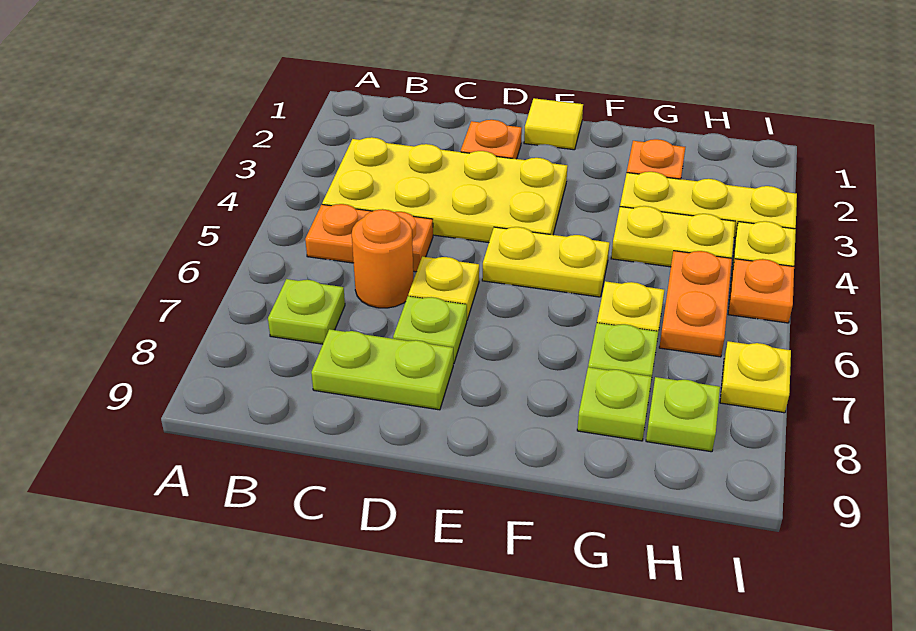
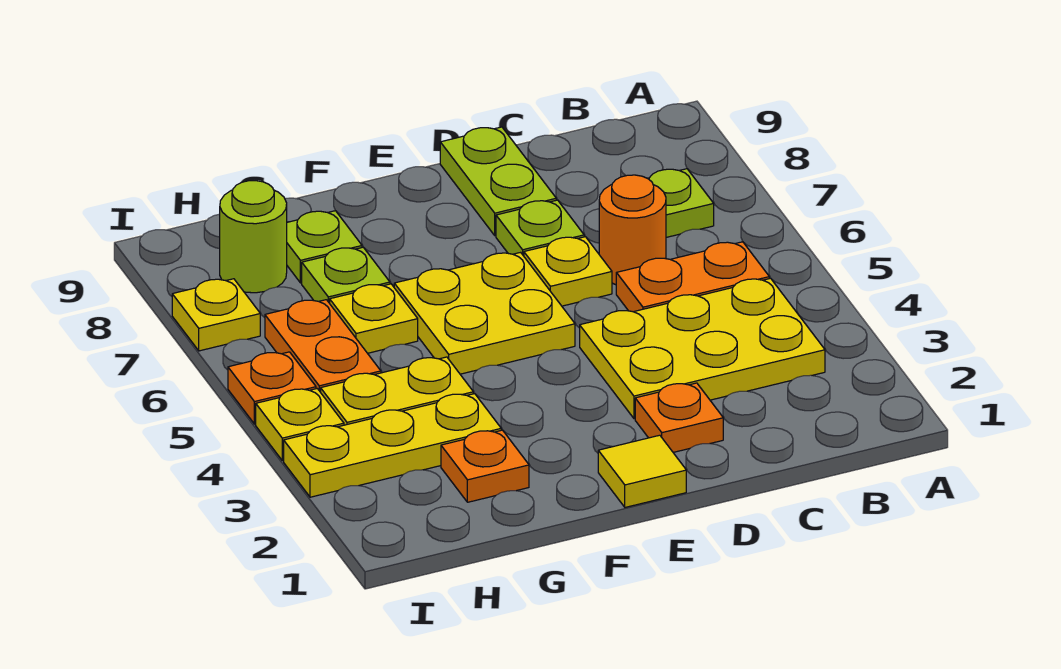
yellow plate B3:E4 level 1 -> yellow plate B3:D4 level 1
lime plate C8:D8 level 1 -> lime plate D8:D9 level 1
yellow plate E5:F5 level 1 -> yellow plate E5:F6 level 1
lime plate H8 level 1 -> lime round brick H8 level 1

